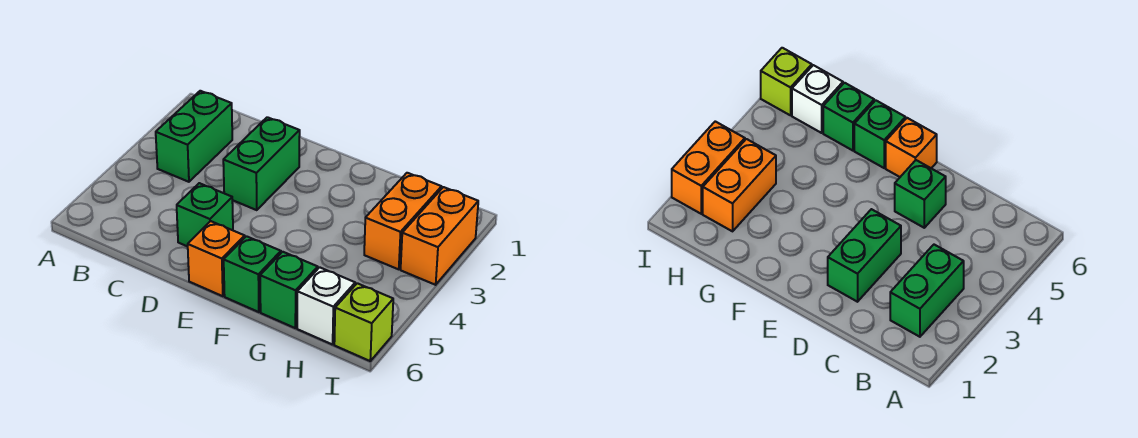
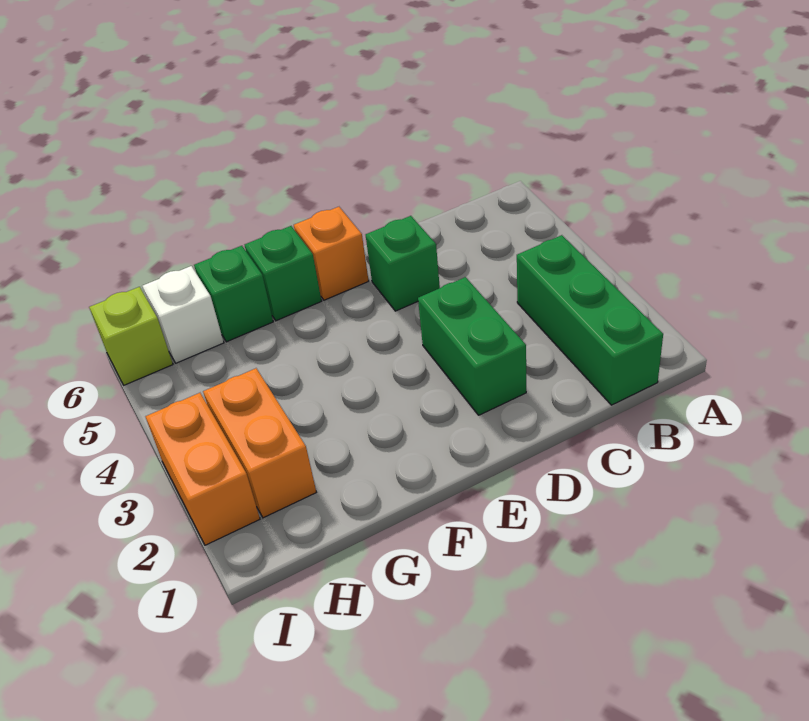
green brick B2:B3 level 1 -> green brick B1:B3 level 1

